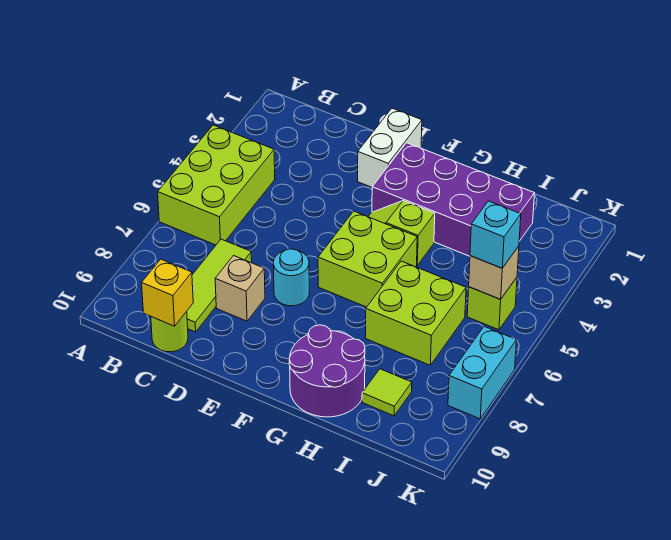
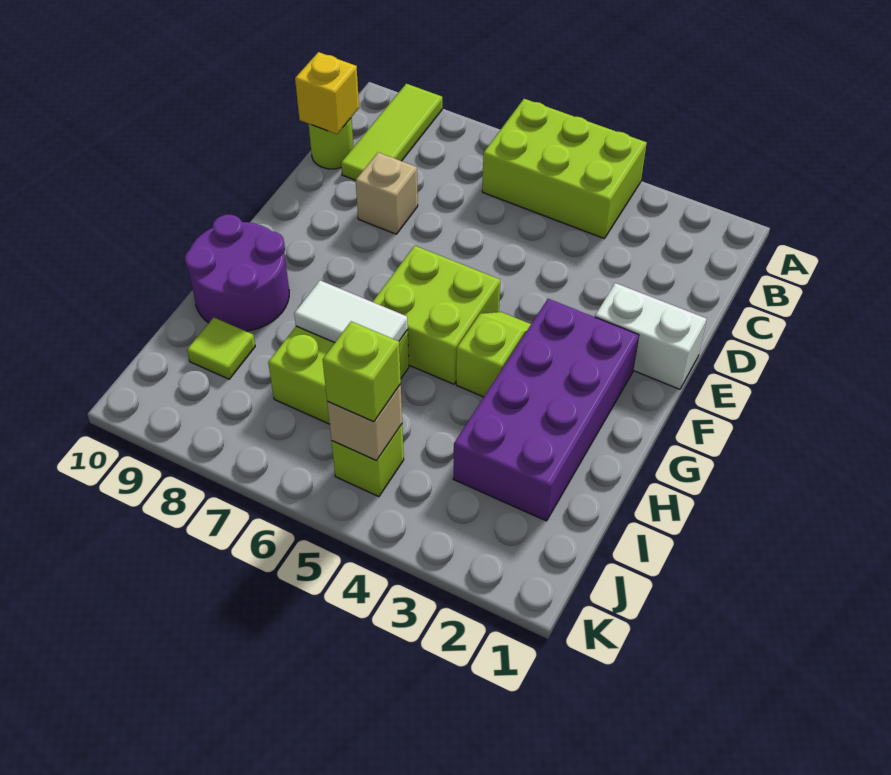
lime tile C7:C9 level 1 -> lime tile A9:C9 level 1
cyan round brick E7 level 1 -> none
none -> white tile H6:H7 level 2
cyan brick J5 level 3 -> lime brick J5 level 3
cyan brick K7:K8 level 1 -> none

